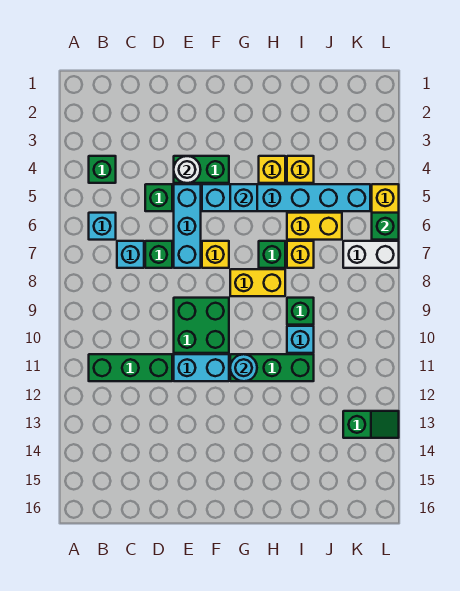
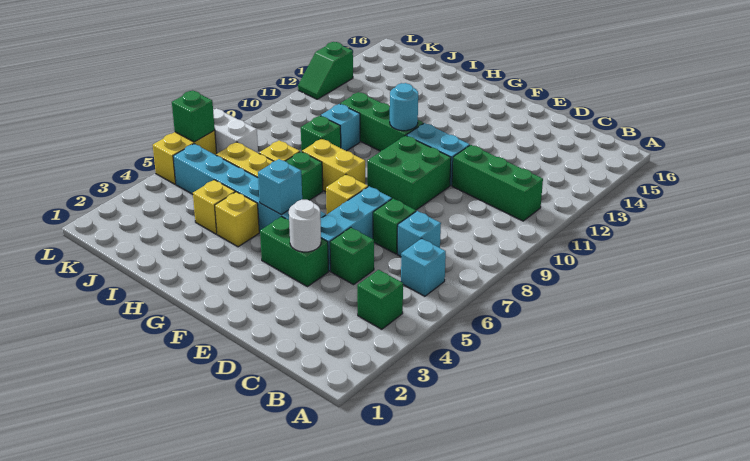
green slope K13:L13 level 1 top K -> green slope L12:L13 level 1 top 13

